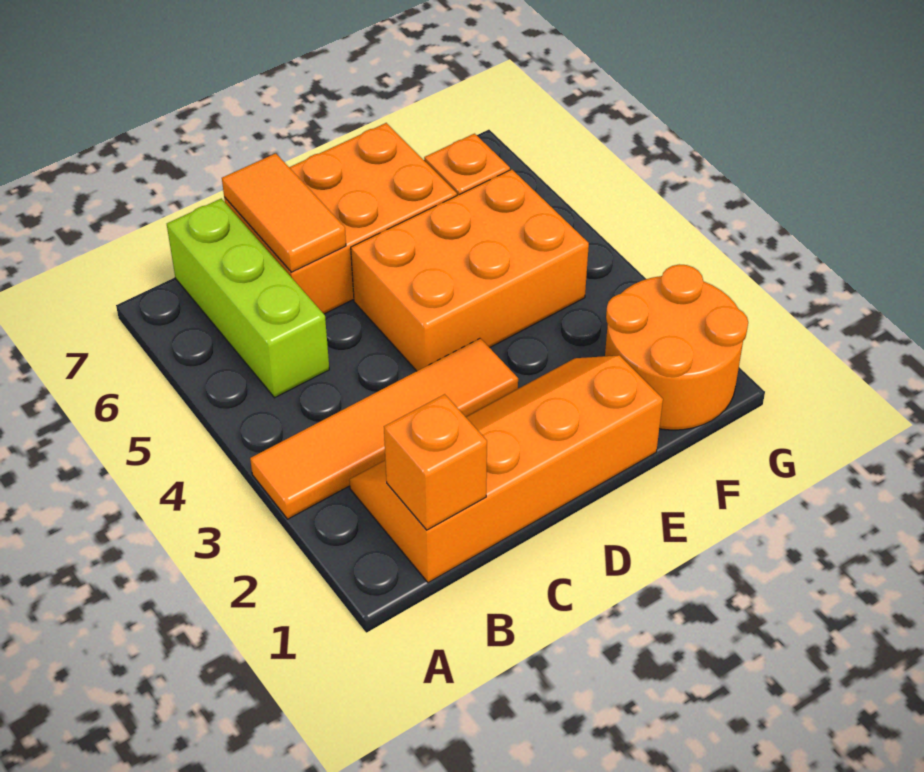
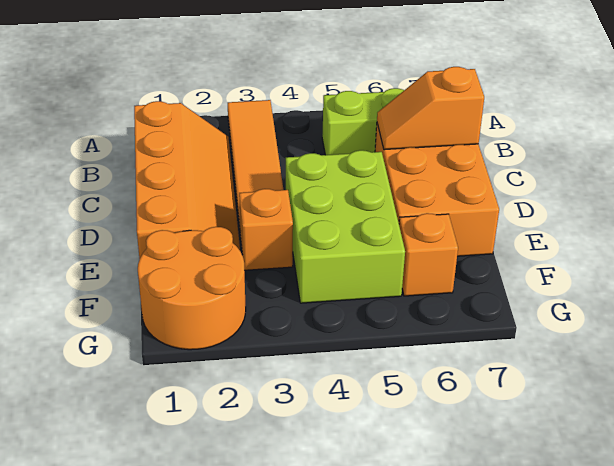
orange brick B1 level 2 -> orange brick E3 level 1
orange tile C6:C7 level 2 -> orange slope C6:C7 level 2 top 7
orange brick D4:F5 level 1 -> lime brick D4:F5 level 1

